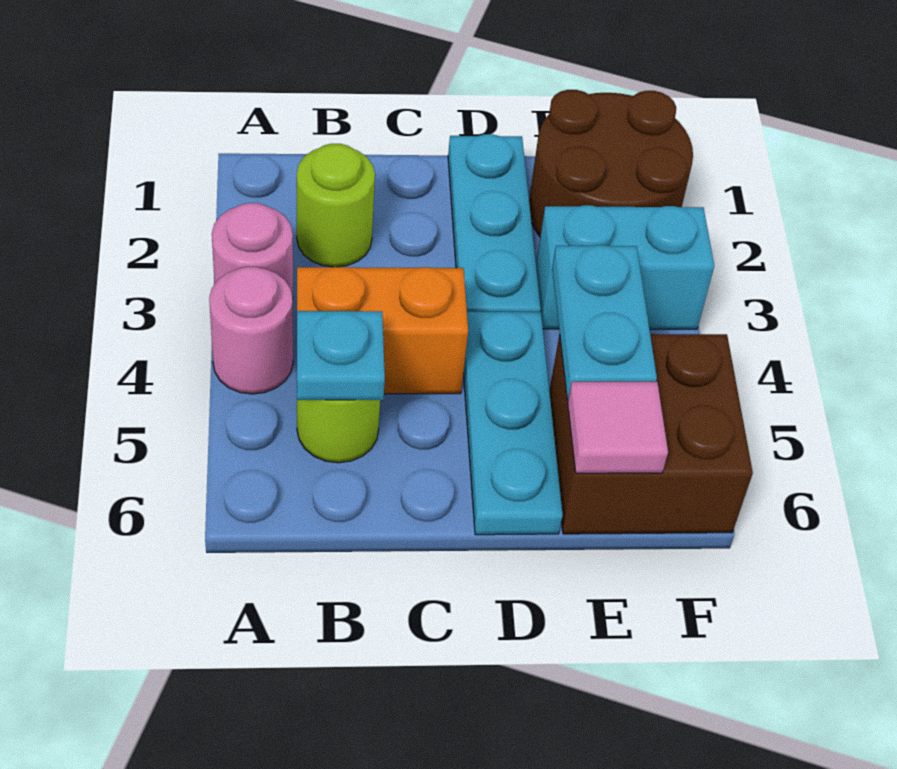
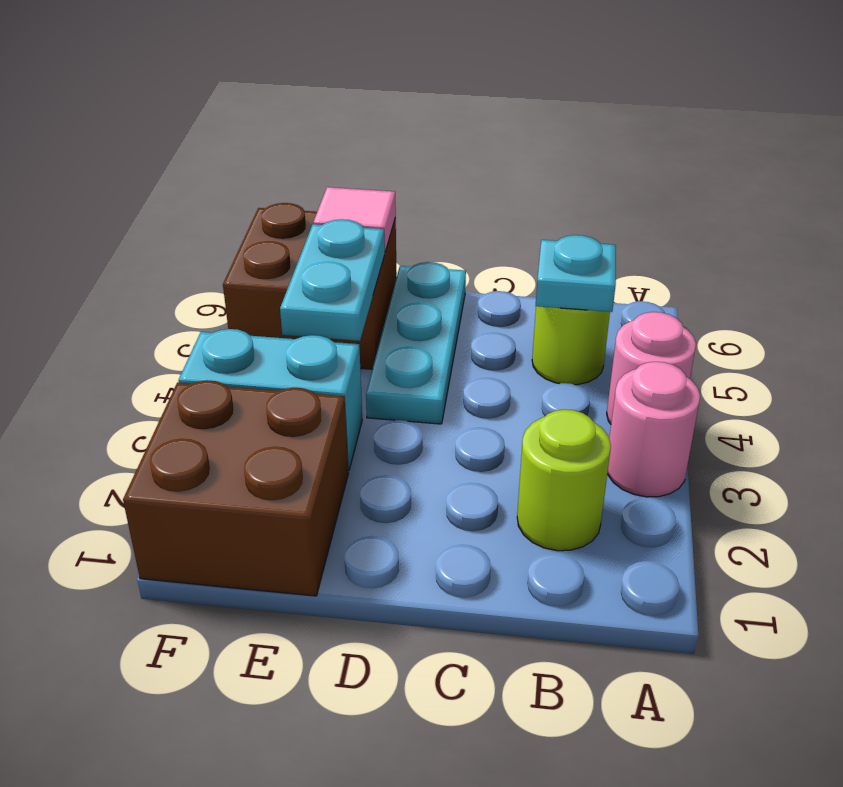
orange brick B4:C4 level 1 -> none
cyan plate D1:D3 level 1 -> none
brown round brick E1:F2 level 1 -> brown brick E1:F2 level 1

